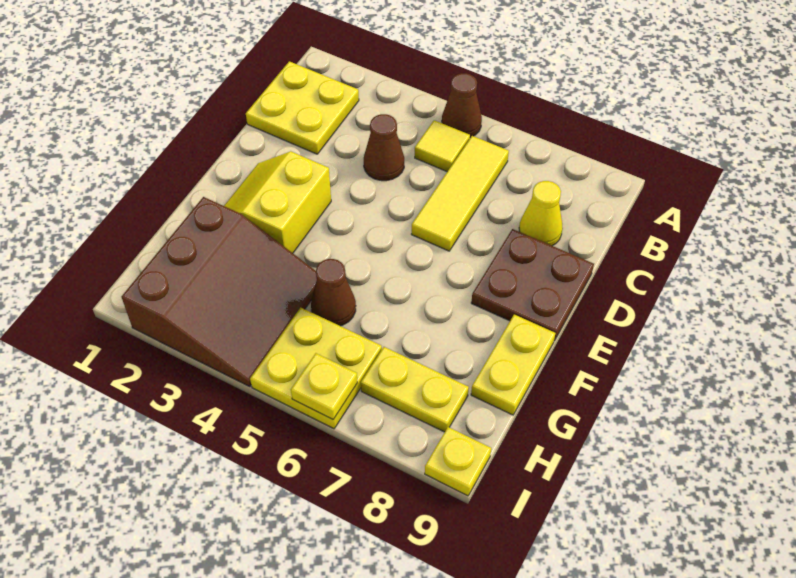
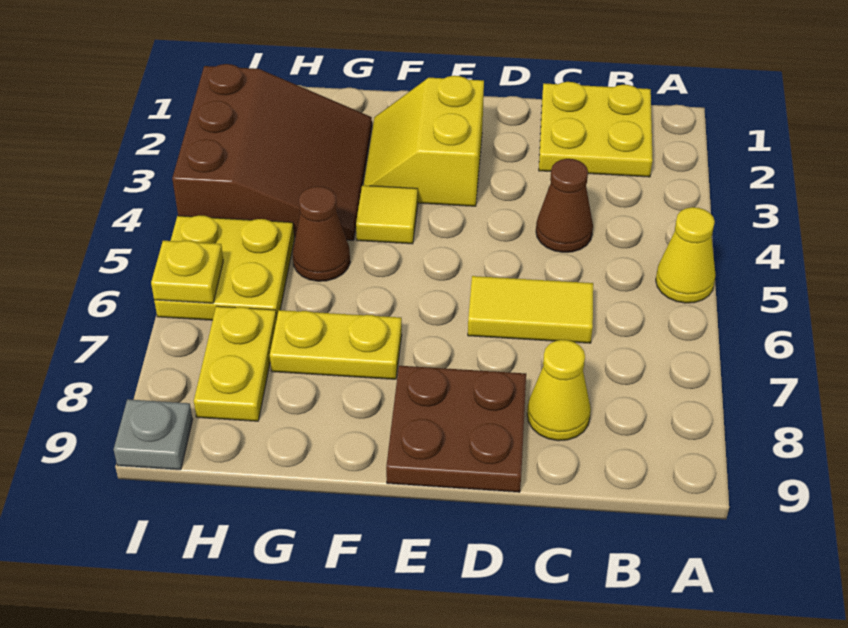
brown cone A5 level 1 -> yellow cone A5 level 1
yellow tile B5 level 1 -> yellow tile F4 level 1
yellow tile B6:D6 level 1 -> yellow tile C6:D6 level 1
yellow slope E2:F3 level 1 top 3 -> yellow slope E2:F3 level 1 top E
yellow plate F9:G9 level 1 -> yellow plate F7:G7 level 1
brown slope G2:I4 level 1 top 2 -> brown slope G2:I4 level 1 top I
yellow plate I9 level 1 -> grey plate I9 level 1

